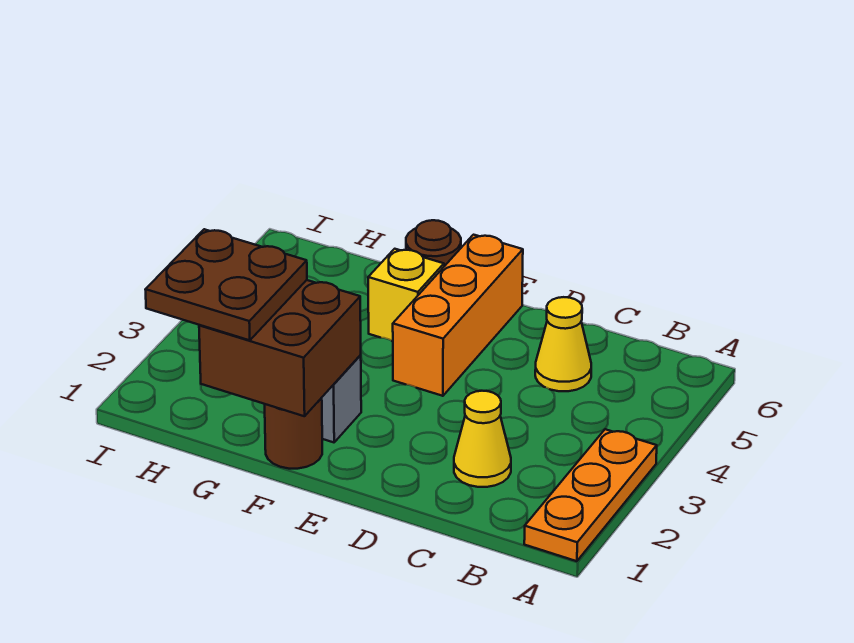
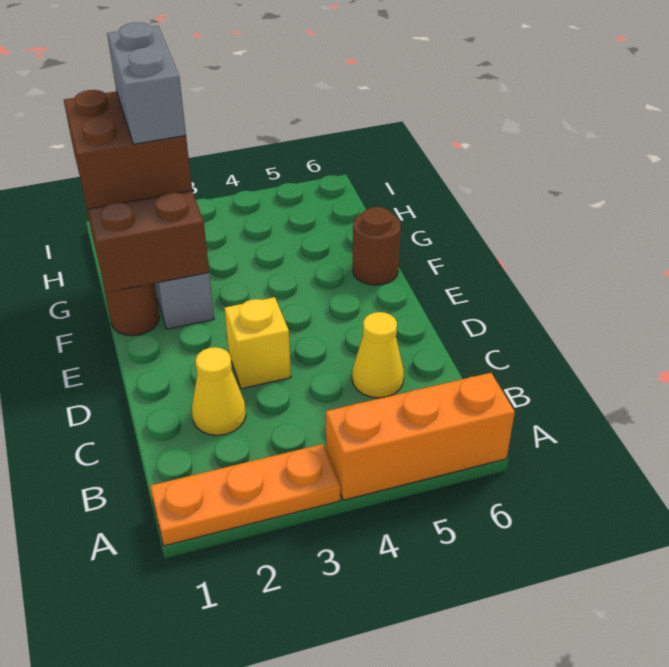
orange brick E4:E6 level 1 -> orange brick A4:A6 level 1
yellow brick F5 level 1 -> yellow brick D3 level 1
brown plate G1:H2 level 3 -> brown brick G1:H2 level 3
none -> grey brick G2:H2 level 4

